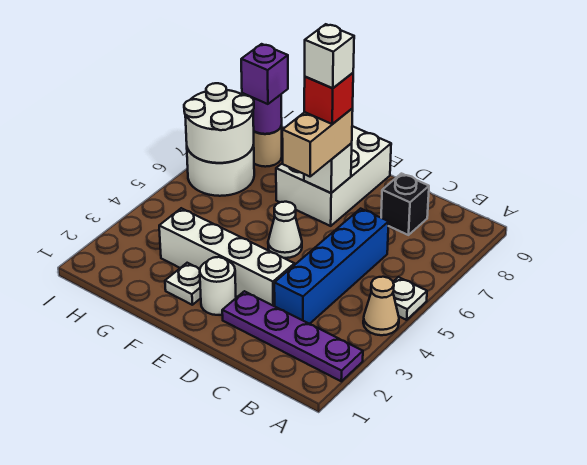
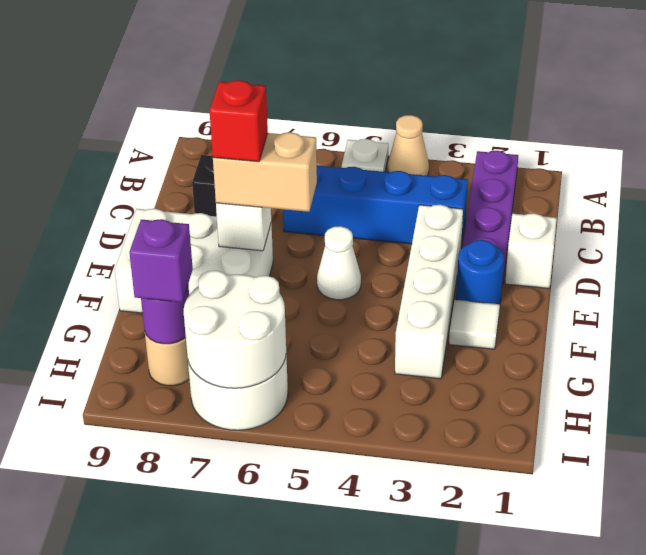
white round brick E2 level 1 -> blue round brick E2 level 1
white brick E7 level 5 -> white brick D1 level 1
white plate F2 level 1 -> white tile F2 level 1

